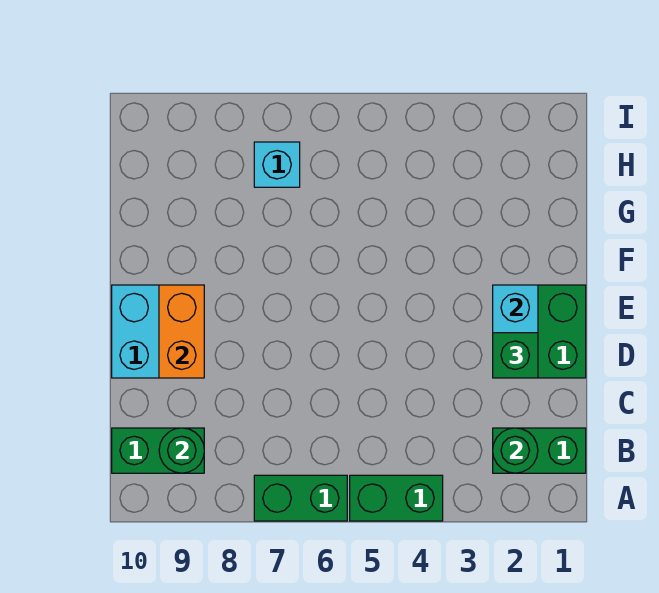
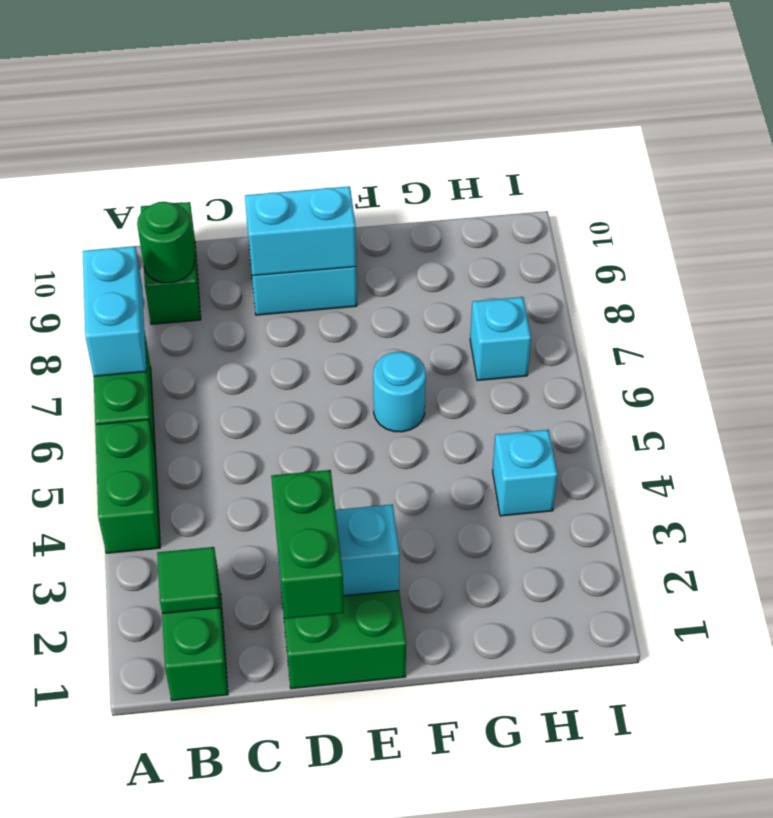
none -> cyan brick A7:A8 level 2
green round brick B2 level 2 -> green tile B2 level 2
green brick D2 level 3 -> green brick D1:D2 level 3
orange brick D9:E9 level 2 -> cyan brick D9:E9 level 2
none -> cyan round brick F6 level 1
none -> cyan brick H4 level 1

